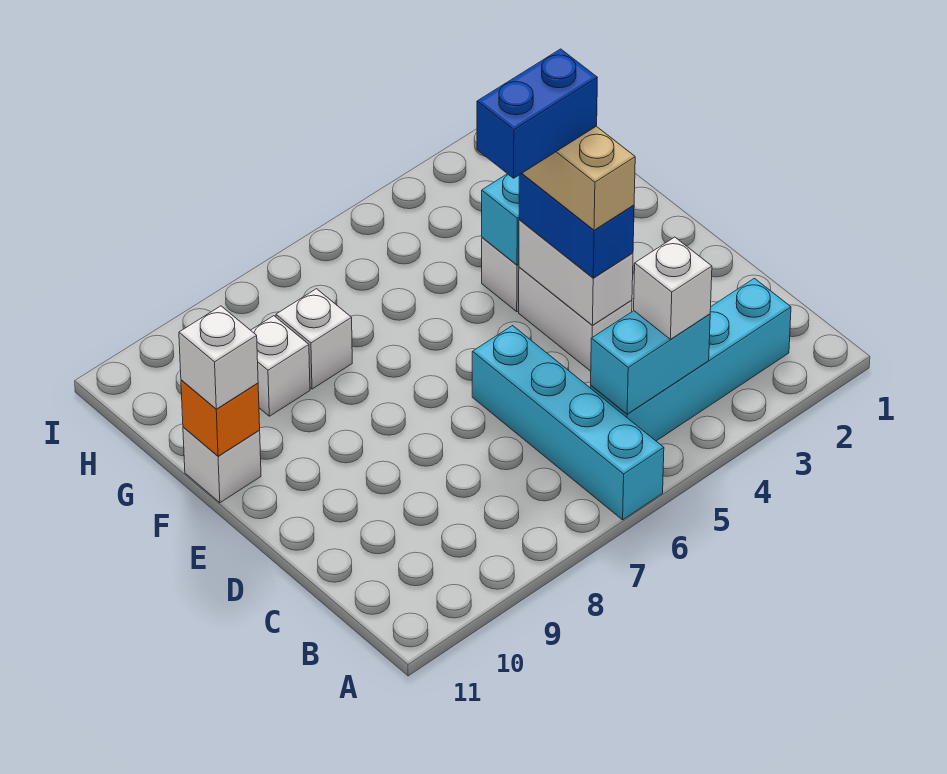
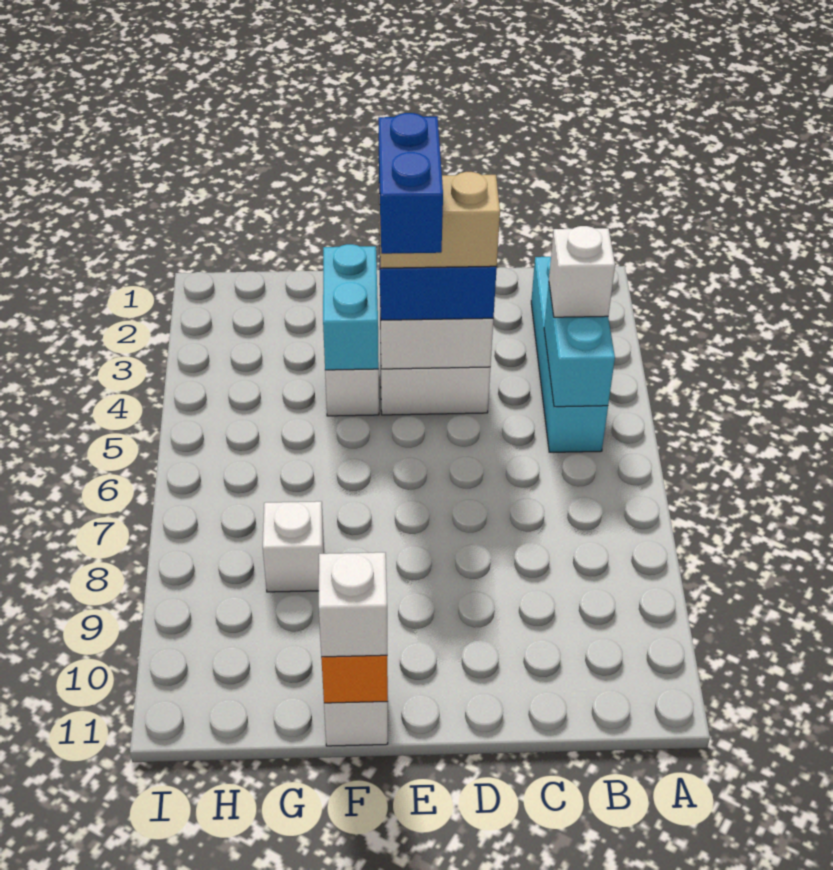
cyan brick A6:D6 level 1 -> none
white brick G9 level 1 -> none

